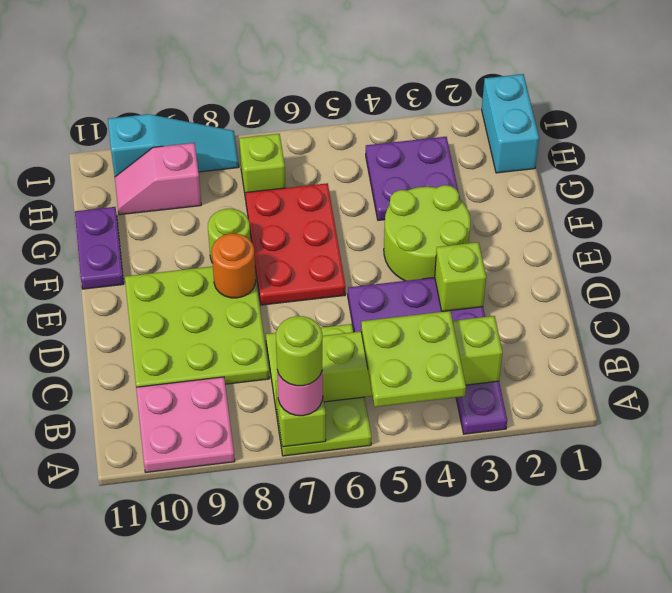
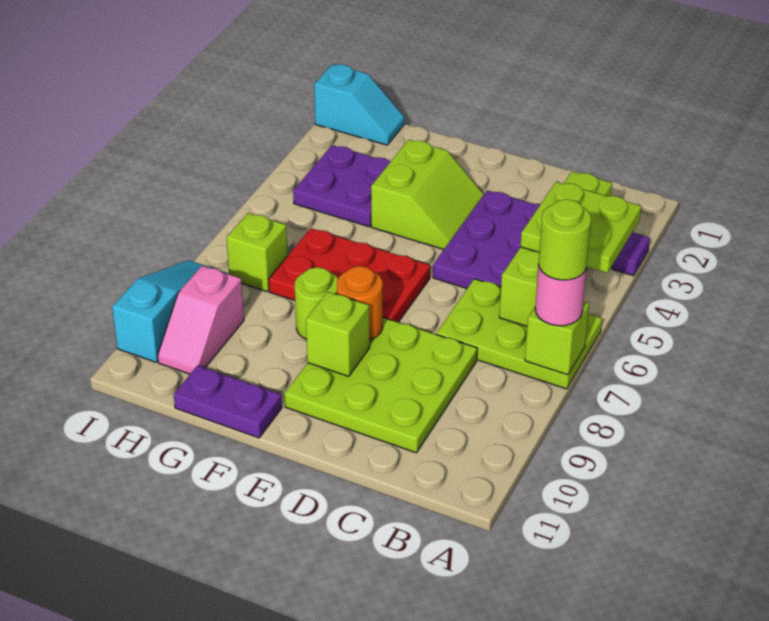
pink plate A9:B10 level 1 -> none
lime brick D3 level 2 -> lime brick E9 level 2
lime round brick E3:F4 level 1 -> lime slope E3:F4 level 1 top F
cyan brick H1:I1 level 1 -> cyan slope H1:I1 level 1 top I

